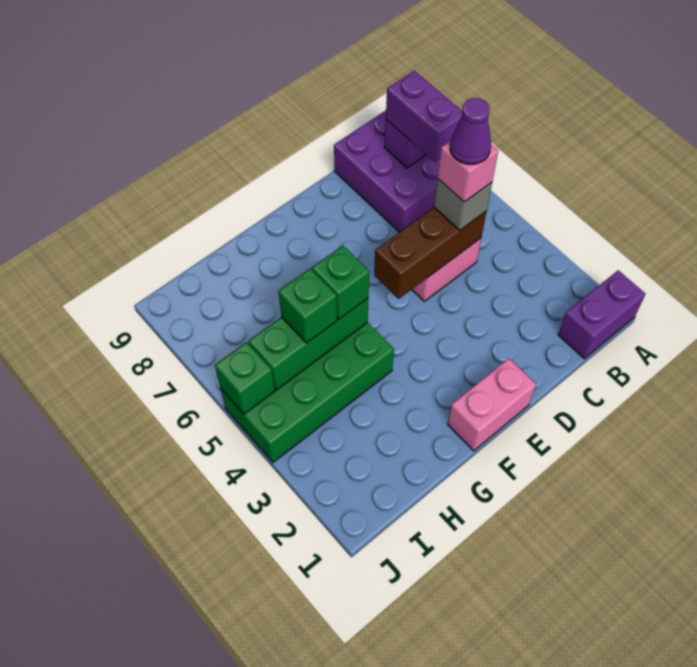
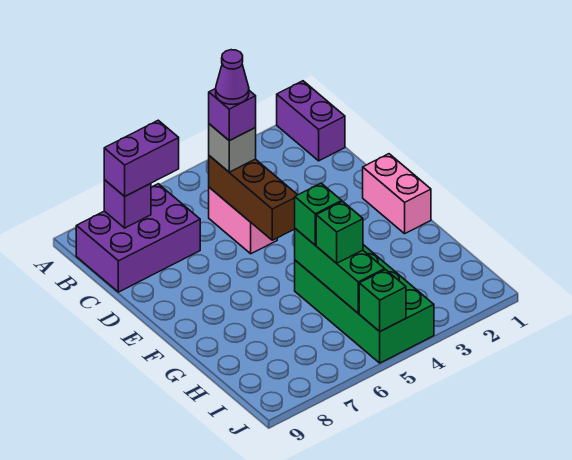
pink brick C5 level 4 -> purple brick C5 level 4

